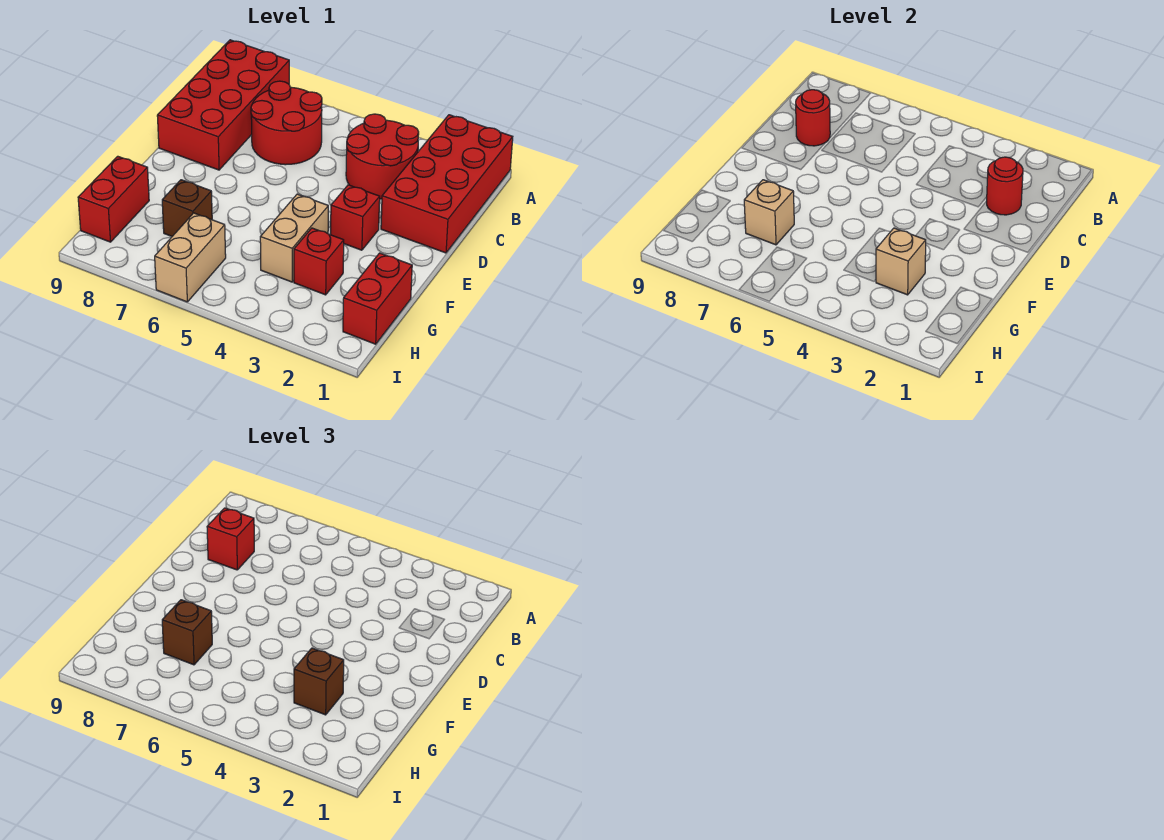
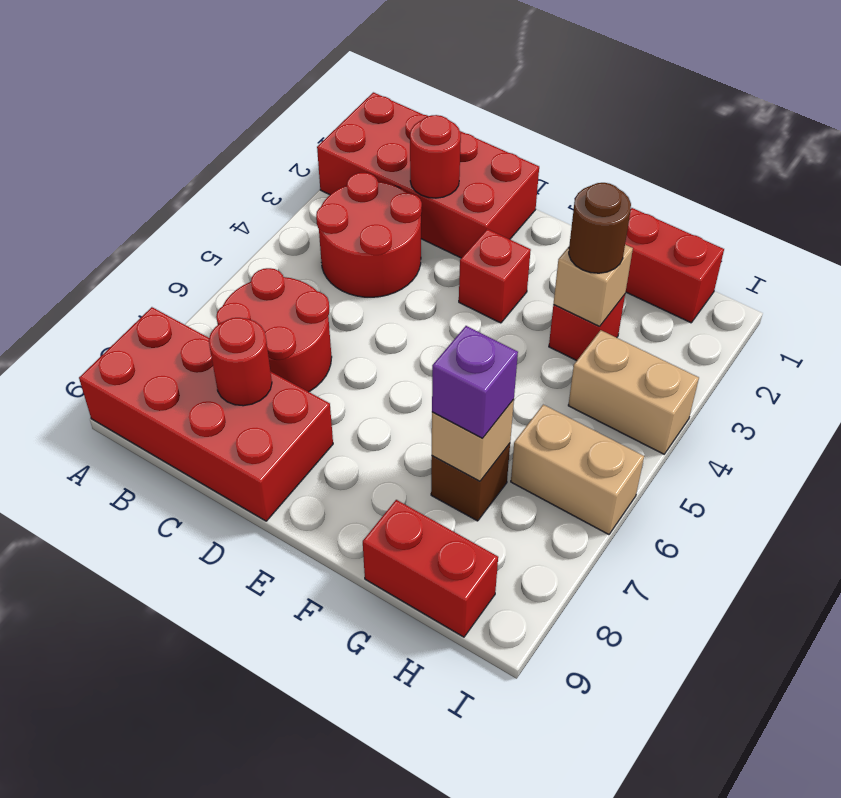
red brick C8 level 3 -> none
tan brick F4:G4 level 1 -> tan brick H4:I4 level 1
brown brick G3 level 3 -> brown round brick G3 level 3
brown brick G7 level 3 -> purple brick G7 level 3

